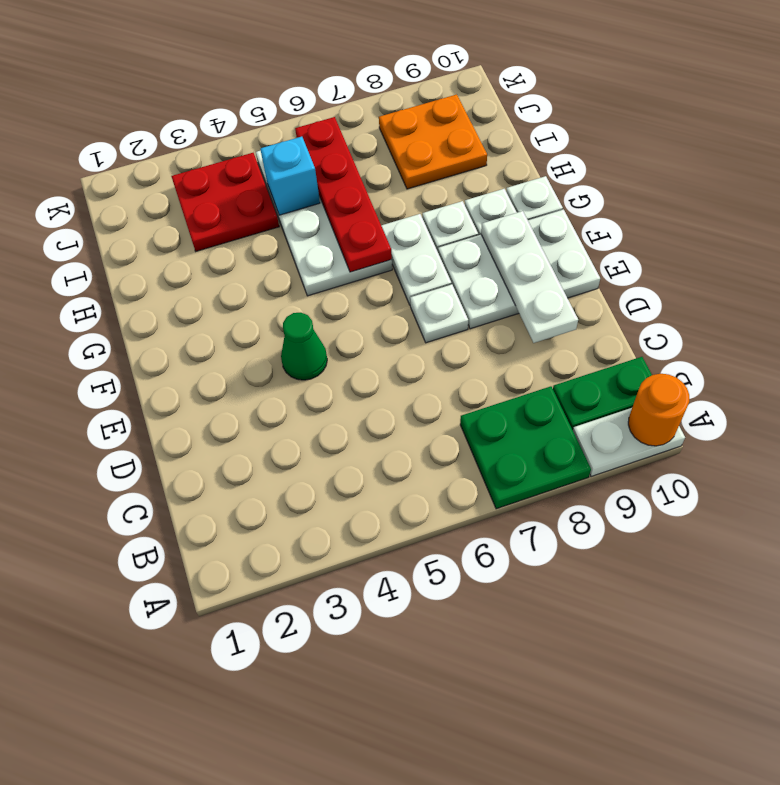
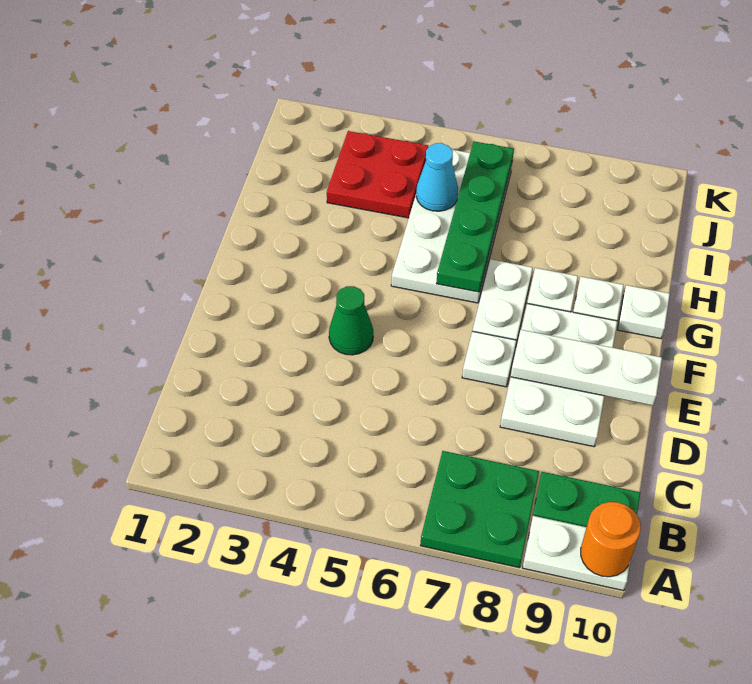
white plate D9:F9 level 2 -> white plate E8:E10 level 2
white plate E8:F10 level 1 -> white plate D8:F9 level 1
red plate G6:J6 level 2 -> green plate G6:J6 level 2
cyan brick I5 level 2 -> cyan cone I5 level 2
orange plate I8:J9 level 1 -> none

